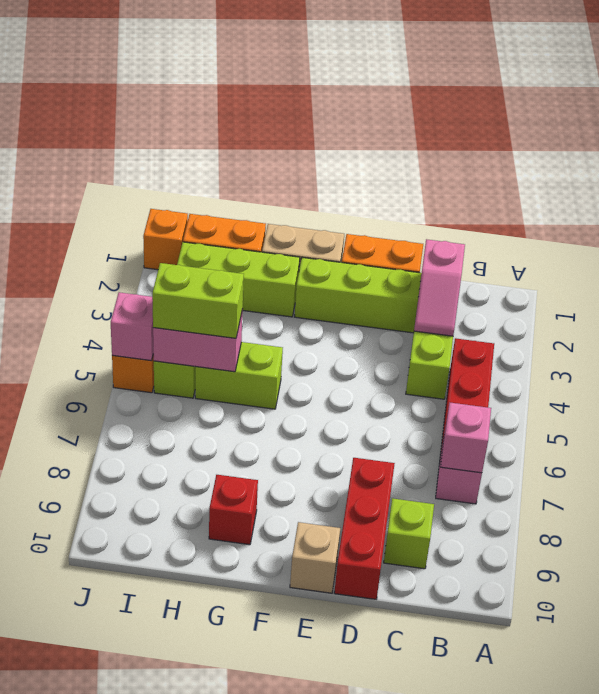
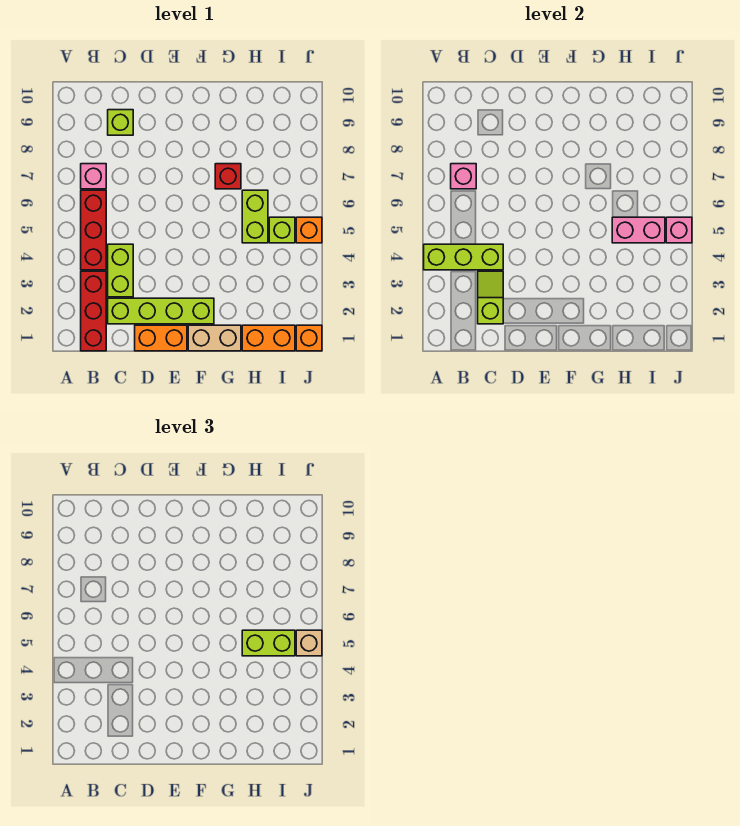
pink slope C2:C3 level 2 top 2 -> lime slope C2:C3 level 2 top 2
red brick D8:D10 level 1 -> red brick B1:B3 level 1
tan brick E10 level 1 -> tan brick J5 level 3
lime brick G2:I2 level 1 -> lime brick A4:C4 level 2
lime brick G5:H5 level 1 -> lime brick H5:H6 level 1
red brick G9 level 1 -> red brick G7 level 1

